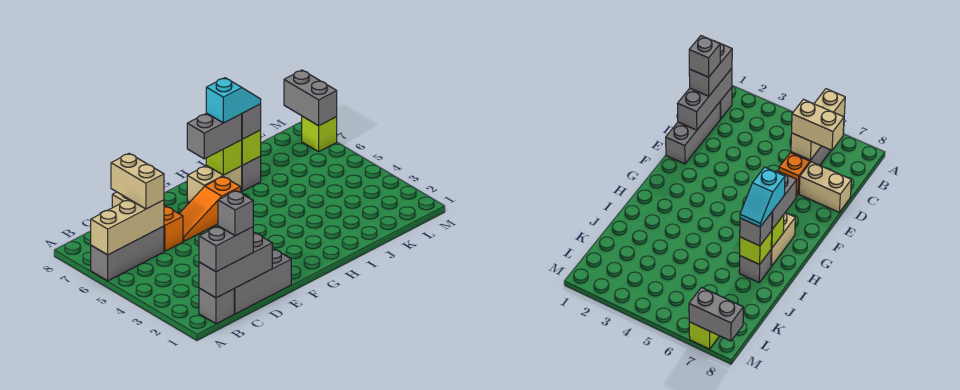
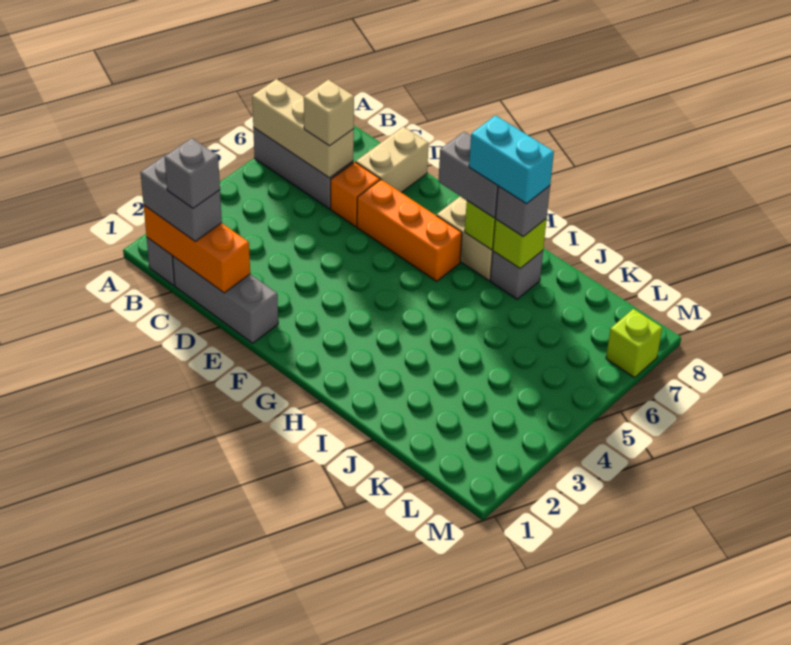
grey brick B1:D1 level 2 -> orange brick B1:D1 level 2
tan brick C6:C7 level 3 -> tan brick C6 level 3
orange slope E6:G6 level 1 top G -> orange brick E6:G6 level 1
cyan slope H7:I7 level 4 top H -> cyan brick H7:I7 level 4
grey brick M7:M8 level 2 -> none

